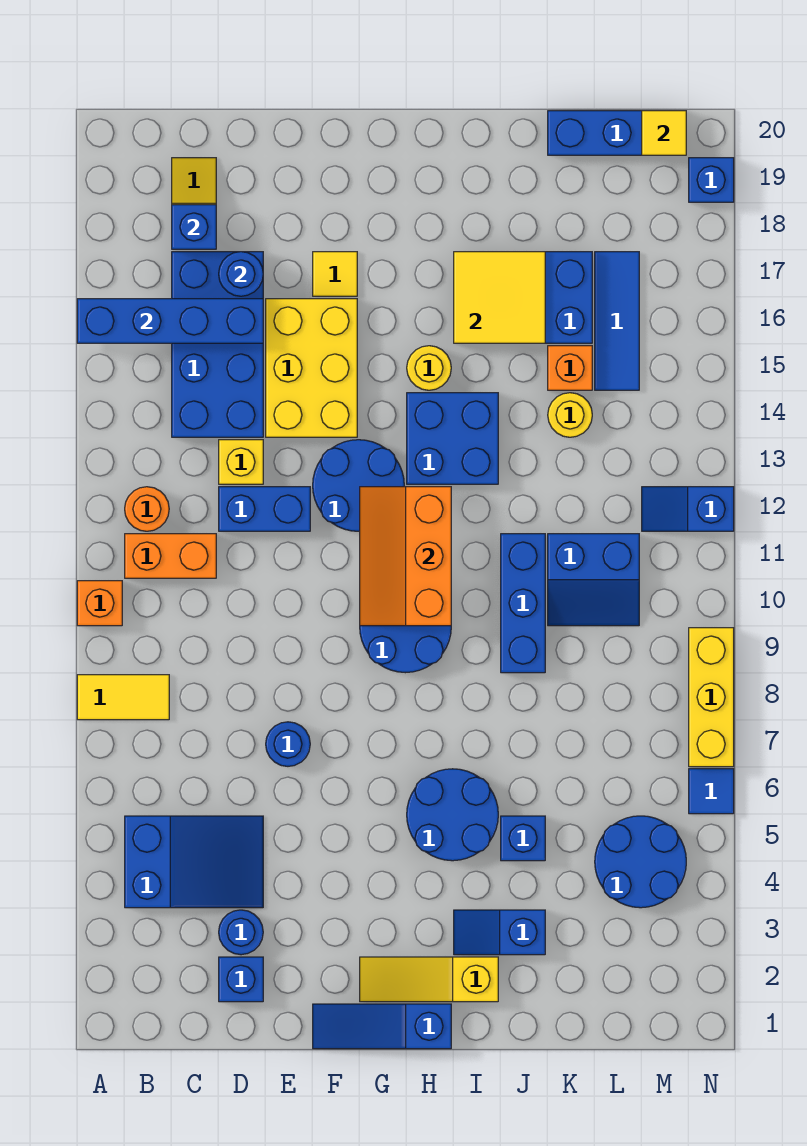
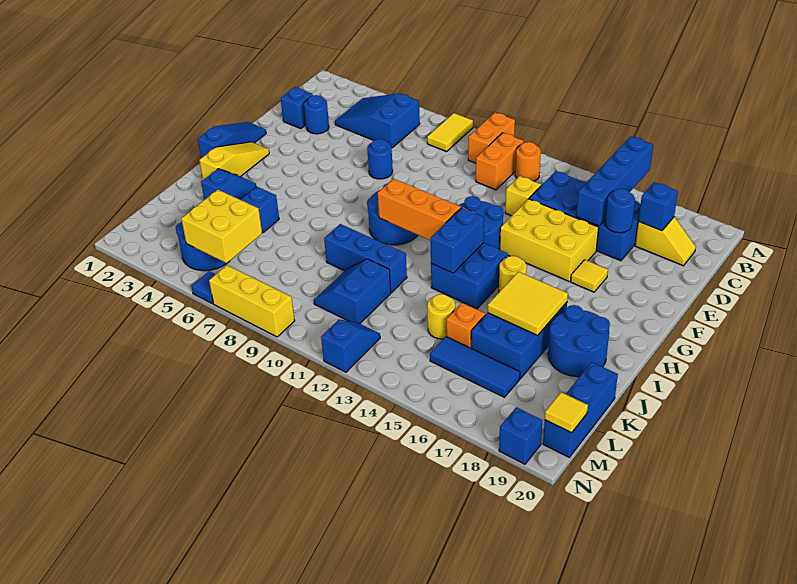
orange brick A10 level 1 -> orange brick A10:B10 level 1
blue slope B4:D5 level 1 top B -> blue slope B4:C6 level 1 top 6
blue brick D12:E12 level 1 -> blue brick H13:I13 level 2
blue round brick H5:I6 level 1 -> blue round brick I18:J19 level 1
none -> yellow brick L5:M6 level 2

